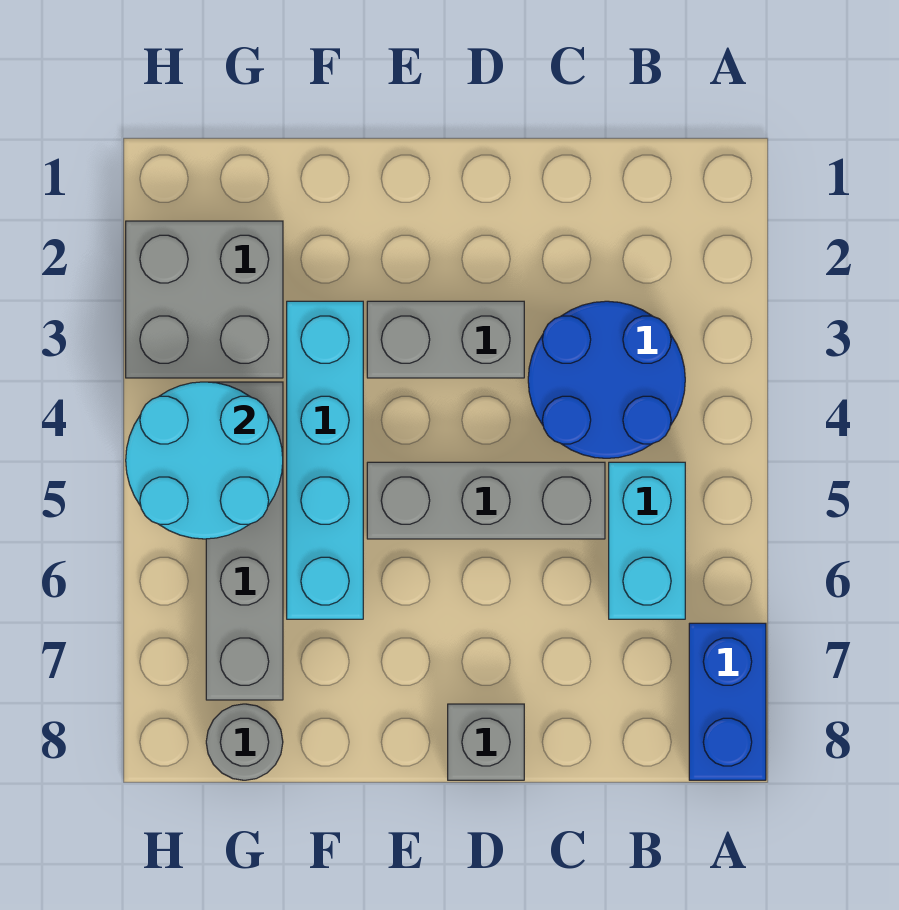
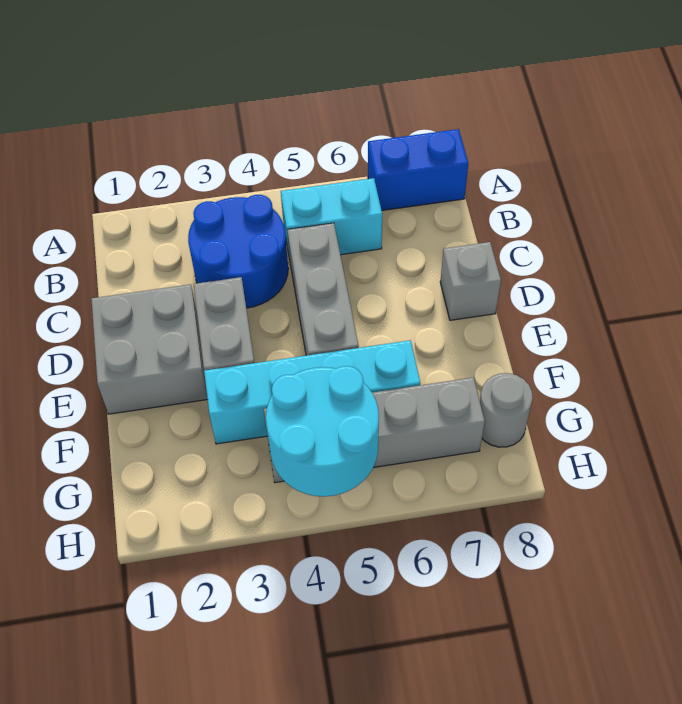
grey brick G2:H3 level 1 -> grey brick D1:E2 level 1

